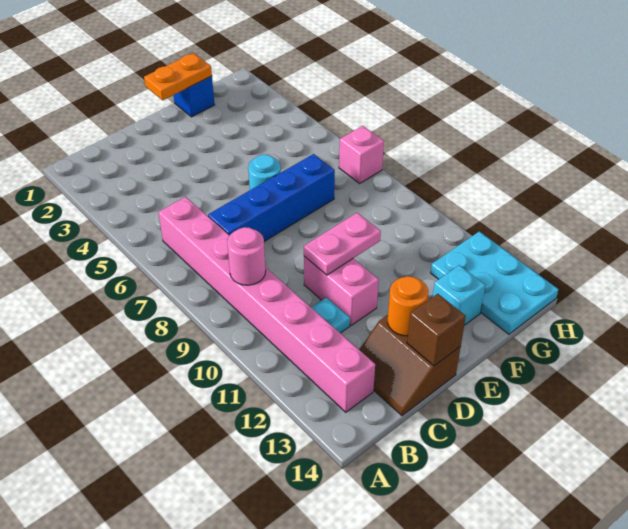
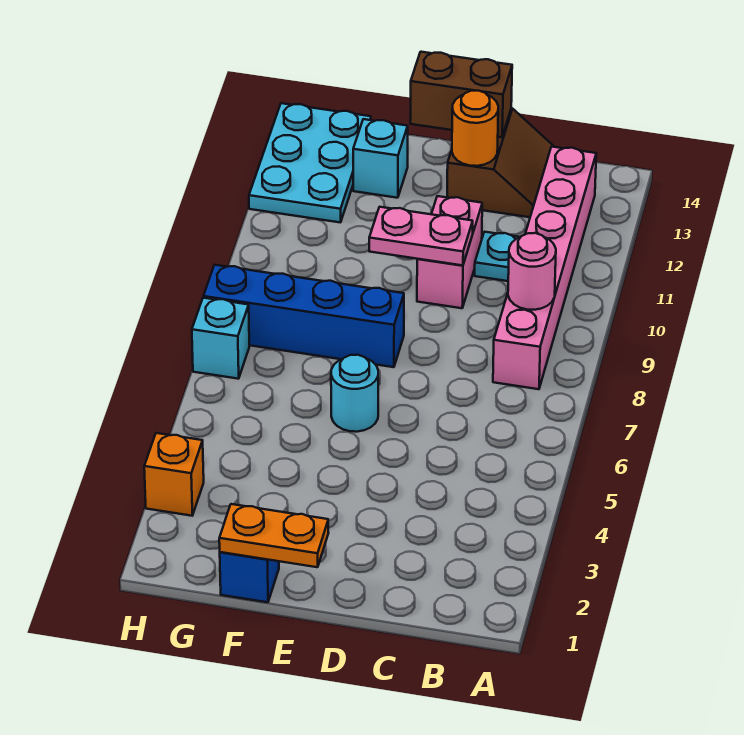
pink brick B6:B13 level 1 -> pink brick B8:B13 level 1
blue brick C7:F7 level 1 -> blue brick E8:H8 level 1
brown brick D14 level 2 -> brown brick D14:E14 level 2
none -> orange brick H3 level 1
pink brick H7 level 1 -> cyan brick H7 level 1

